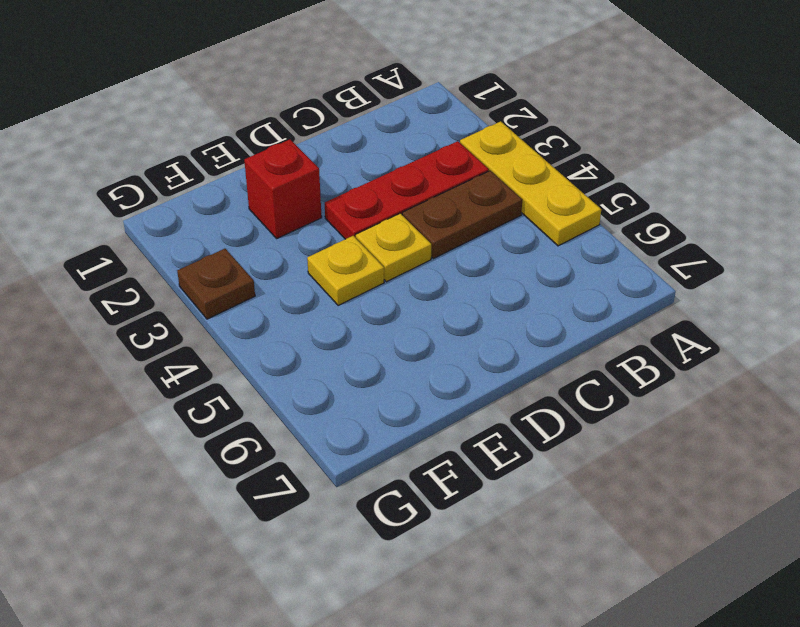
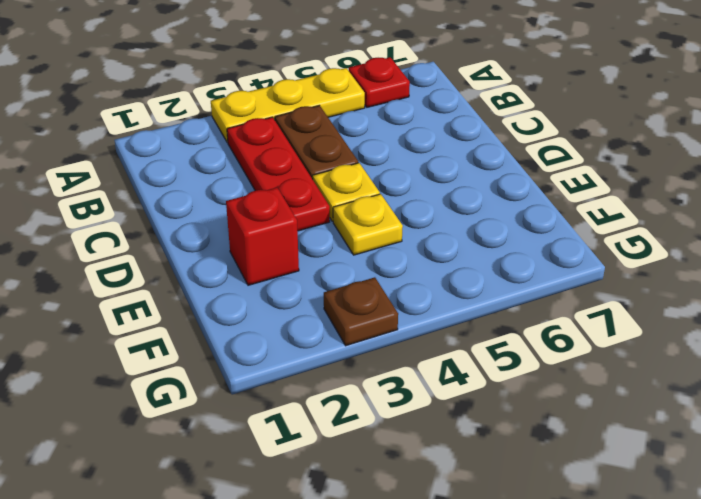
none -> red plate A6 level 1

